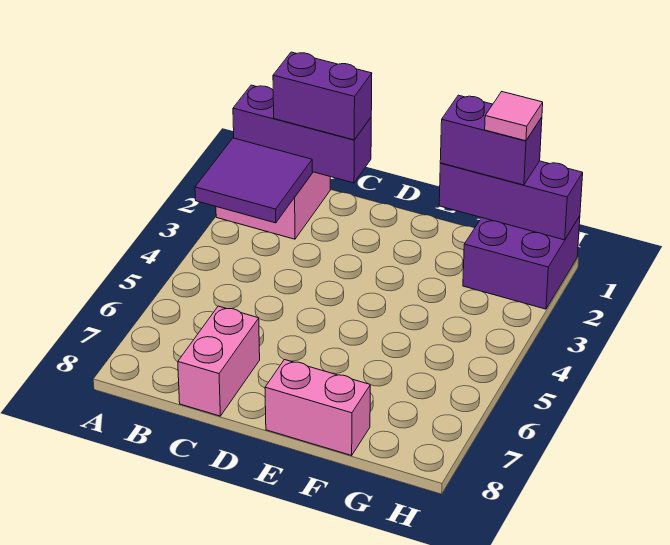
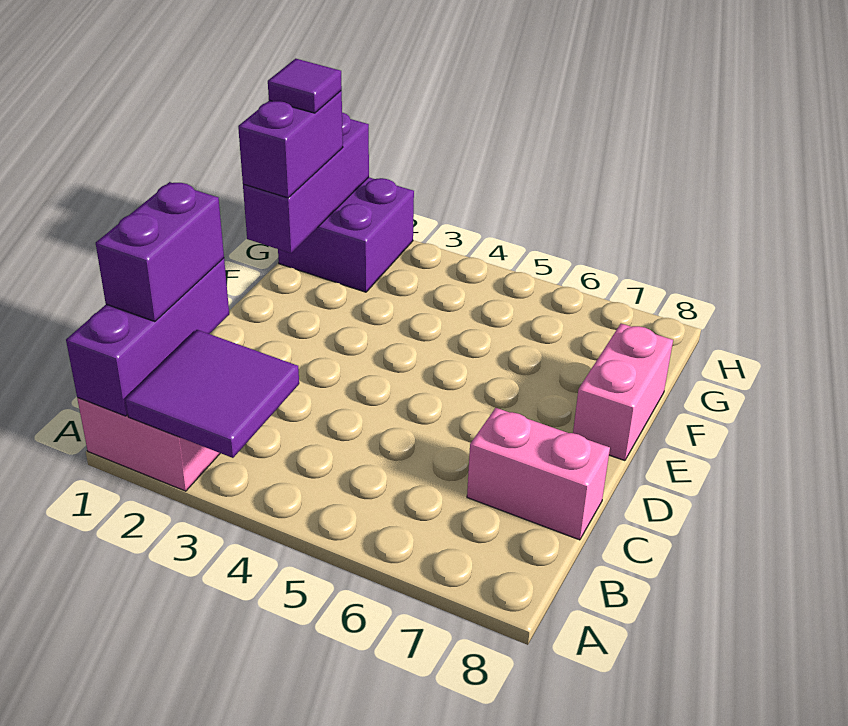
pink tile G1 level 4 -> purple tile G1 level 4

